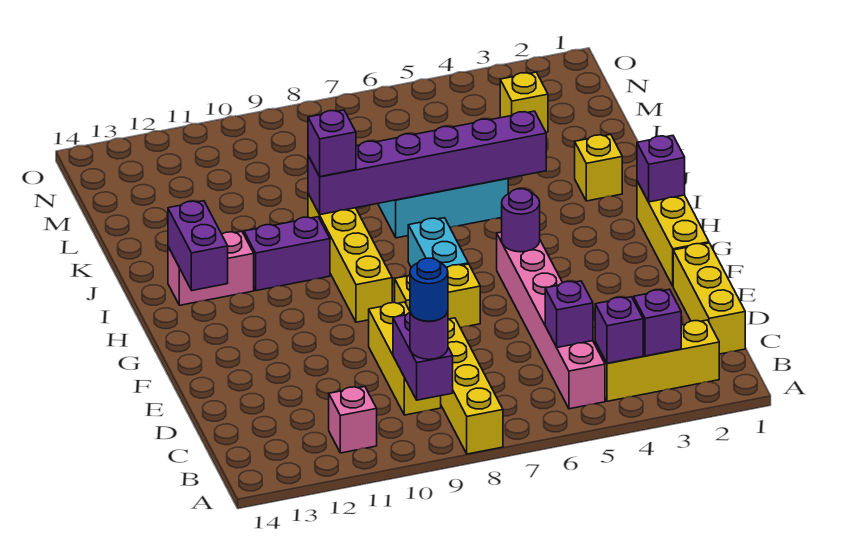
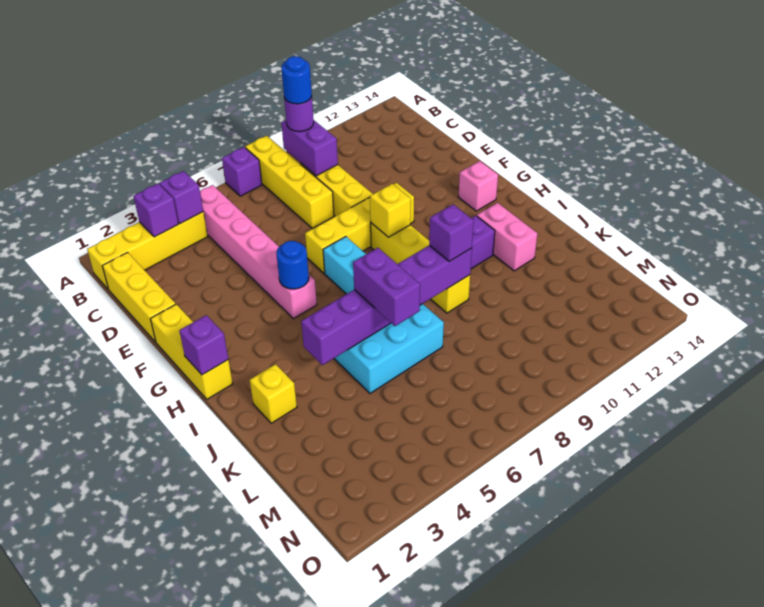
yellow brick B2:B4 level 1 -> yellow brick B1:B4 level 1
pink brick B11 level 1 -> pink brick G13 level 1
purple brick C5 level 2 -> purple brick A7 level 1
yellow brick F7:F8 level 1 -> yellow brick F7:F10 level 1
purple round brick G5 level 2 -> blue round brick G5 level 2
purple brick H13:I13 level 2 -> purple brick J6:K6 level 3
pink brick I12:I13 level 1 -> pink brick I12:J12 level 1
yellow brick M3 level 1 -> yellow brick G9 level 2

